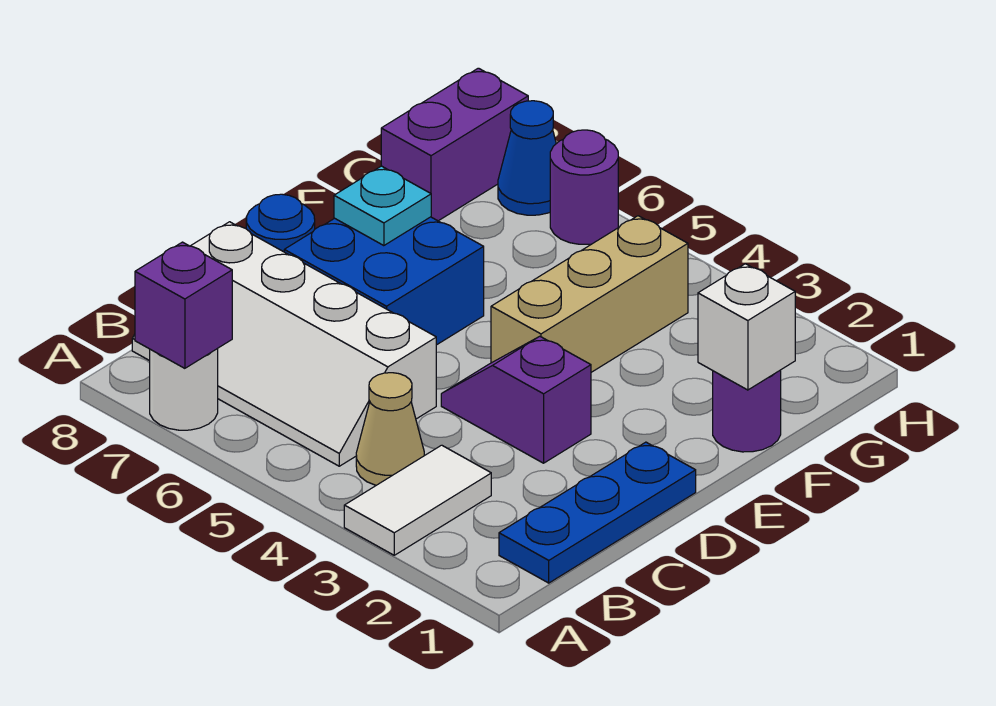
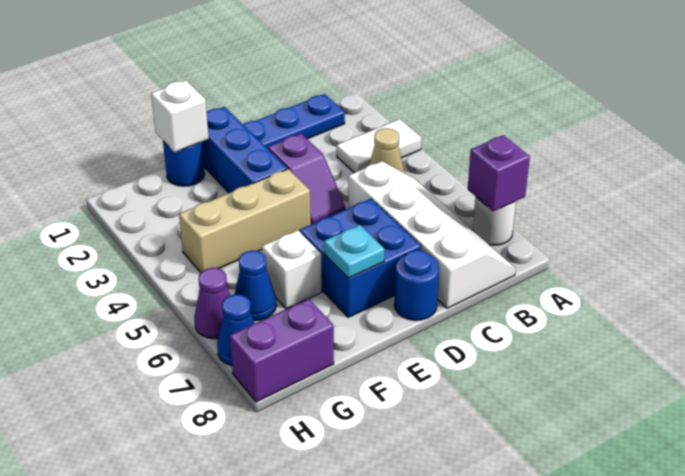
none -> blue brick E1:E3 level 1
purple round brick F1 level 1 -> blue round brick F1 level 1
none -> white brick F6 level 1
none -> blue cone G6 level 1
purple round brick H6 level 1 -> purple cone H6 level 1

